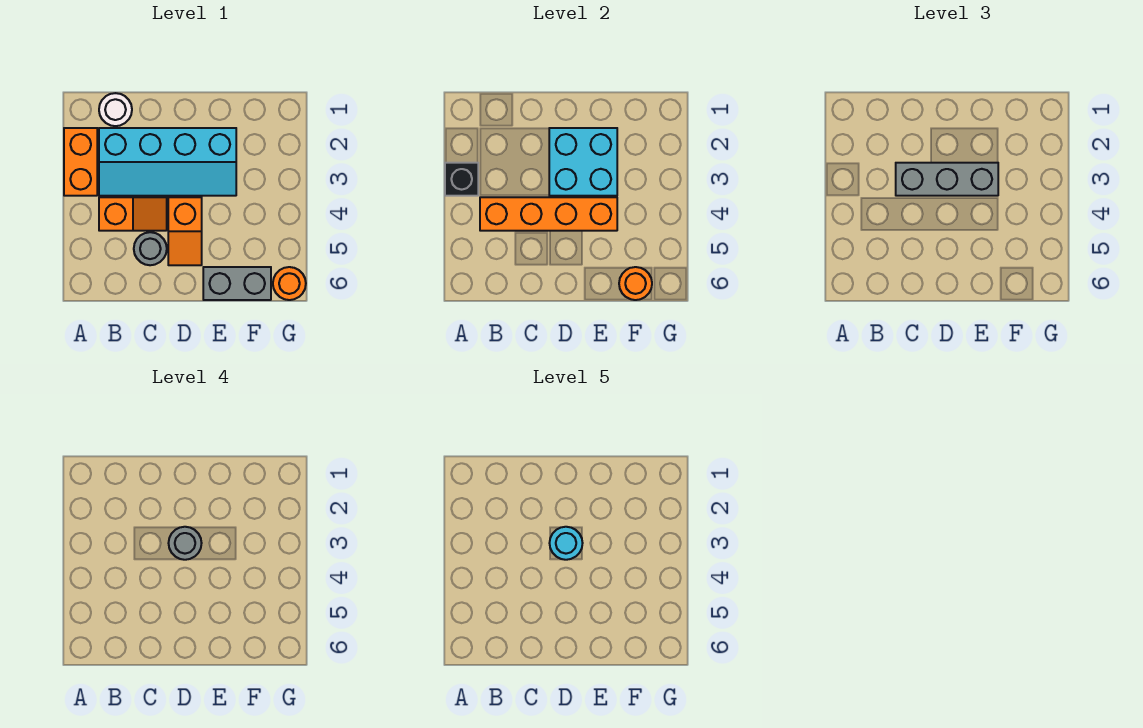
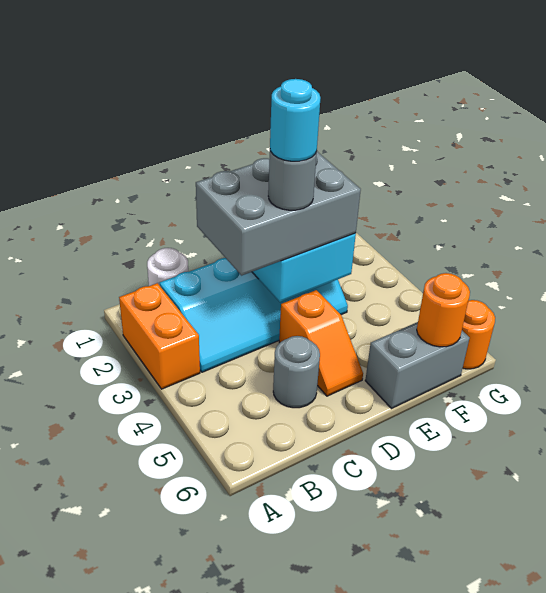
black brick A3 level 2 -> none
orange slope B4:C4 level 1 top B -> none
orange brick B4:E4 level 2 -> none
grey brick C3:E3 level 3 -> grey brick C2:E3 level 3

